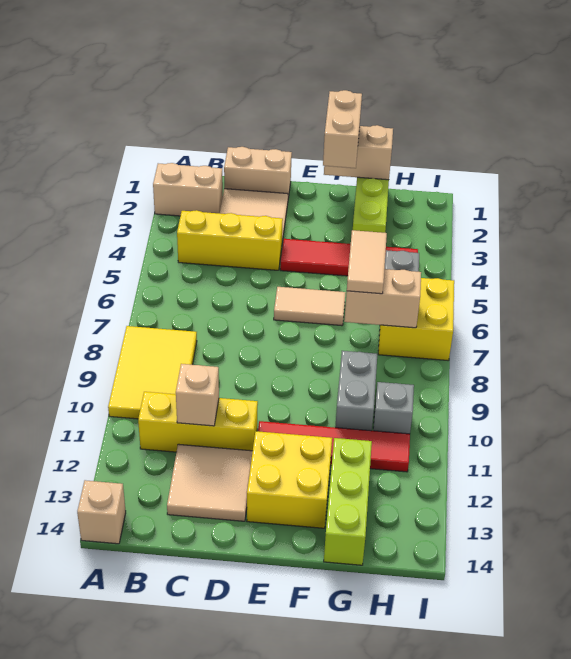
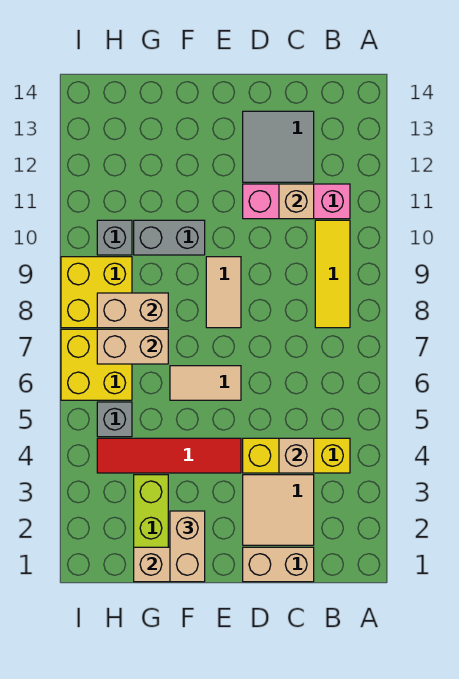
tan brick A2:B2 level 1 -> tan brick G8:H8 level 2
yellow tile A8:B10 level 1 -> yellow tile B8:B10 level 1
tan brick A14 level 1 -> tan brick C4 level 2
yellow brick B11:D11 level 1 -> pink brick B11:D11 level 1
tan tile C12:D13 level 1 -> grey tile C12:D13 level 1
red tile E11:H11 level 1 -> none
yellow brick E12:F13 level 1 -> yellow brick H8:I9 level 1
tan tile G6:G7 level 3 -> tan tile E8:E9 level 1
grey brick G9:G10 level 1 -> grey brick F10:G10 level 1
lime brick G12:G14 level 1 -> none

